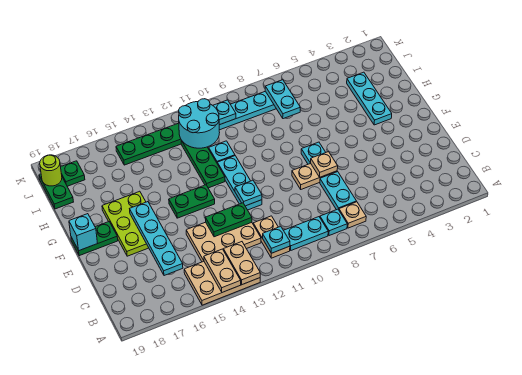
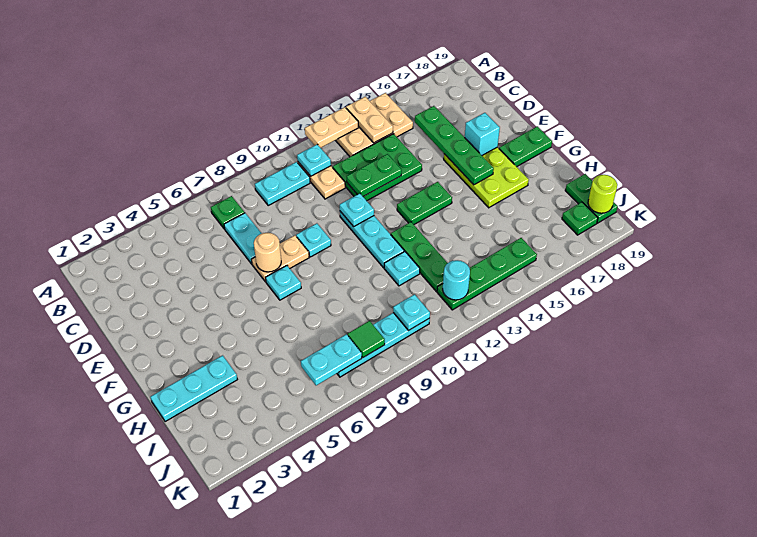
tan plate A13:B13 level 2 -> tan plate A12:A13 level 2
tan plate B7 level 1 -> green plate B7 level 1
cyan plate B8 level 1 -> cyan plate E9 level 1
tan plate C12:D14 level 1 -> green plate C12:D14 level 1
cyan plate C16:F16 level 2 -> green plate C16:F16 level 2
tan plate E7 level 2 -> tan round brick E7 level 2
cyan brick F19 level 2 -> cyan brick E17 level 2
cyan plate G3:I3 level 1 -> cyan plate H1:H3 level 1
cyan plate I7:J7 level 2 -> cyan plate J6:J7 level 2
cyan round brick I11:J12 level 2 -> cyan round brick J12 level 2
none -> green tile J8 level 2

